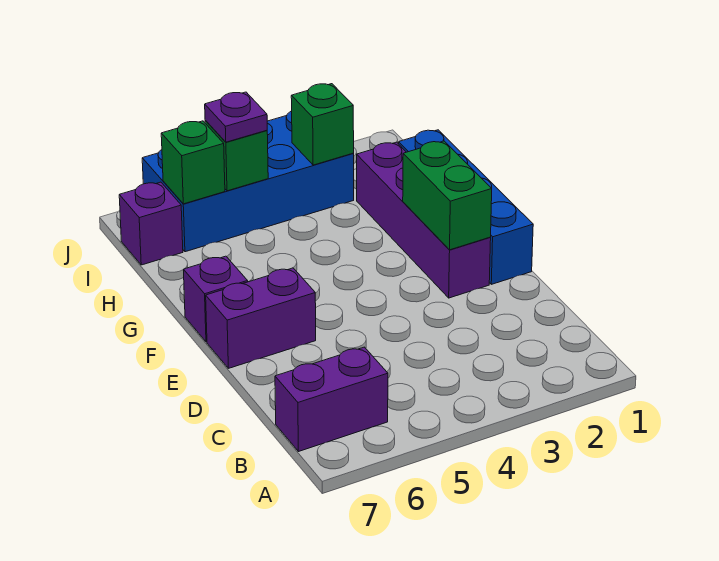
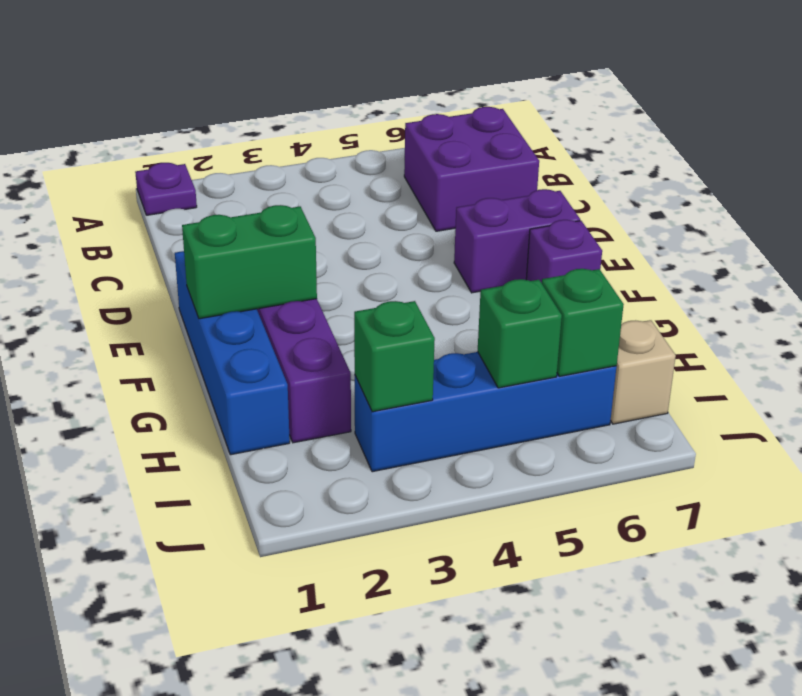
purple brick B6:B7 level 1 -> purple brick B6:C7 level 1
green brick E2:F2 level 2 -> green brick F1:F2 level 2
blue brick I3:J6 level 1 -> blue brick I3:I6 level 1
purple plate I5 level 3 -> purple plate A1 level 1
purple brick I7 level 1 -> tan brick I7 level 1

